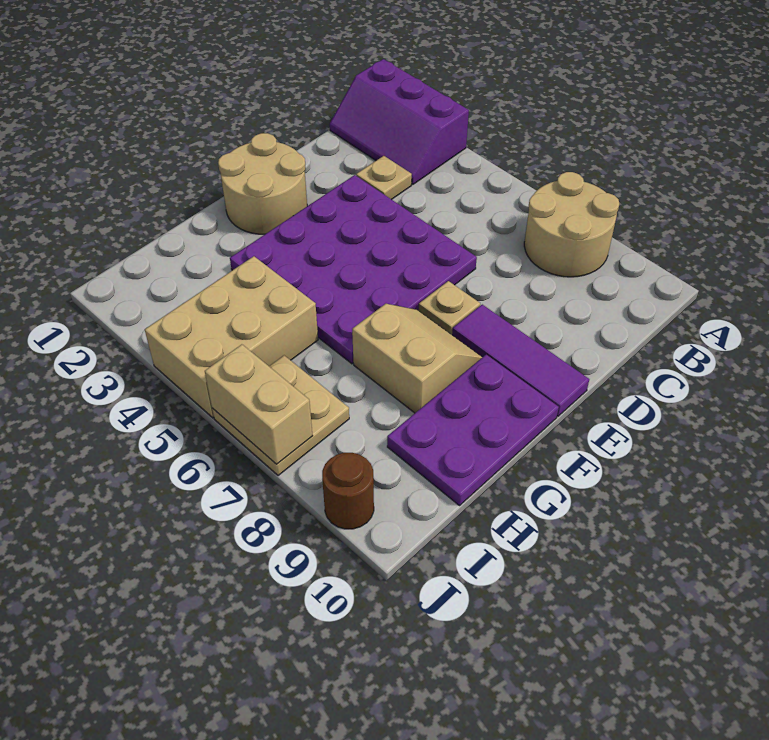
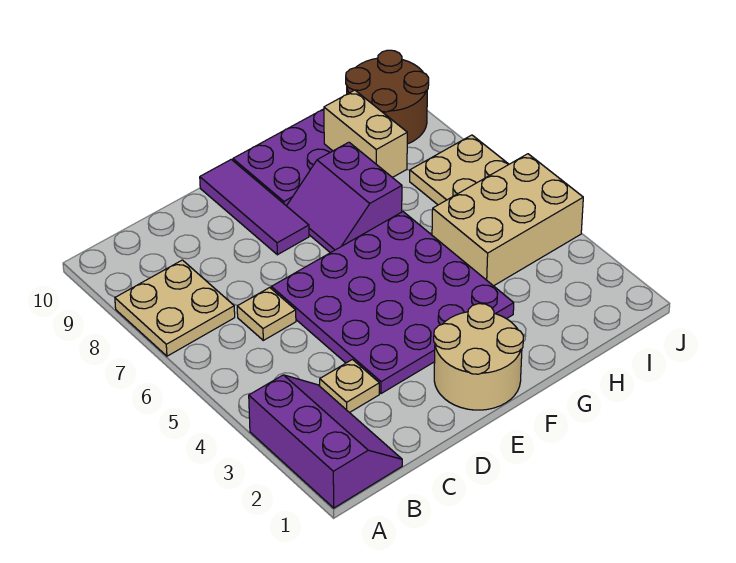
tan round brick A7:B8 level 1 -> tan plate A7:B8 level 1
tan plate E7 level 1 -> tan plate C6 level 1
tan slope F7:G8 level 1 top G -> purple slope F7:G8 level 1 top G
tan brick J6:J7 level 2 -> tan brick H8:H9 level 2
brown round brick J9 level 1 -> brown round brick I9:J10 level 1

